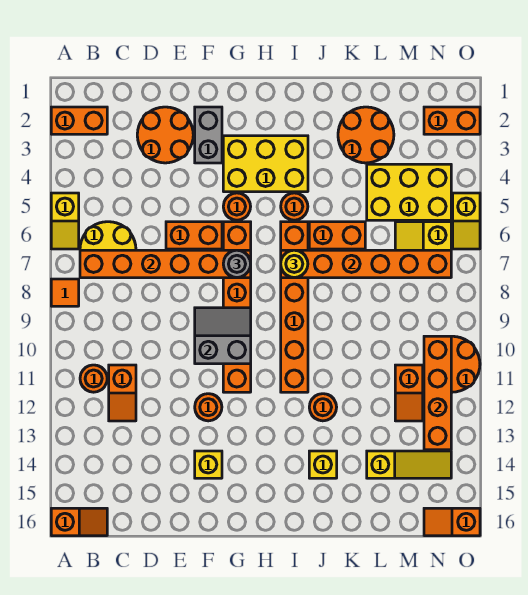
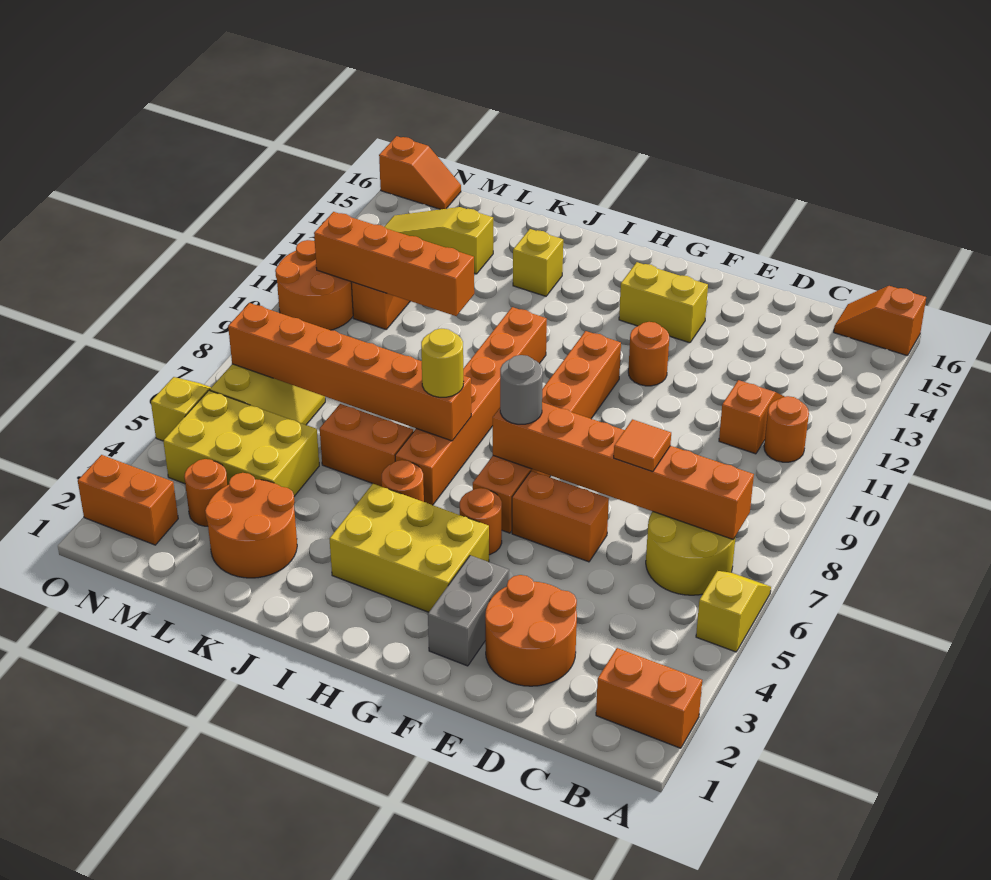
orange tile A8 level 1 -> orange tile D7 level 3
grey slope F9:G10 level 2 top 10 -> none
yellow brick F14 level 1 -> yellow brick F14:G14 level 1
orange round brick J12 level 1 -> orange round brick M3 level 1
orange brick N10:N13 level 2 -> orange brick K11:N11 level 2

